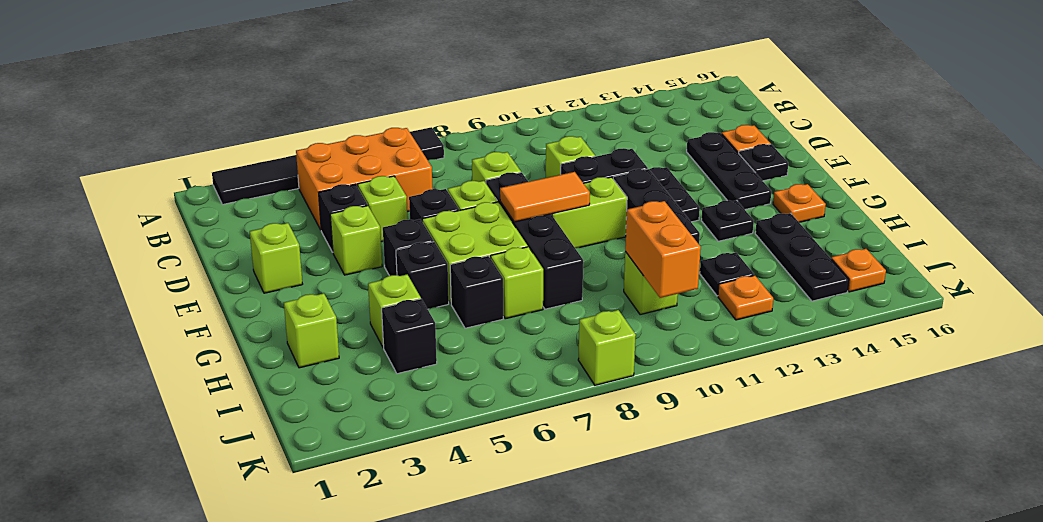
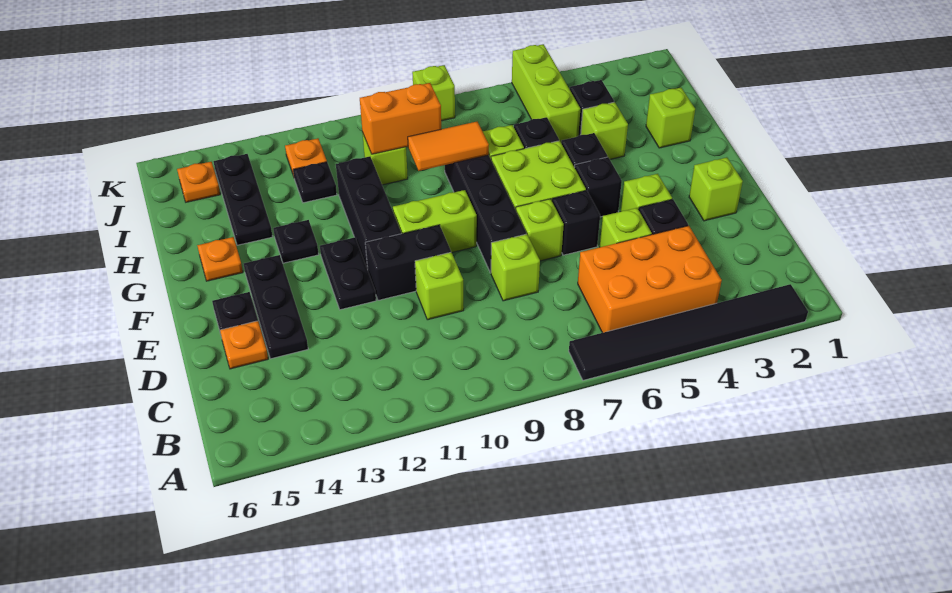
orange tile F8:F9 level 2 -> orange tile H8:H9 level 2
none -> lime brick I5:K5 level 1
orange brick I10:J10 level 2 -> orange brick I9:I10 level 2

